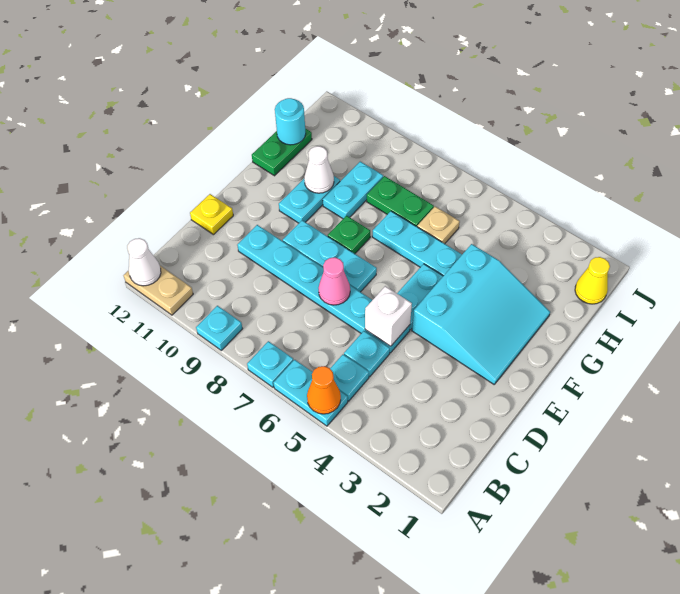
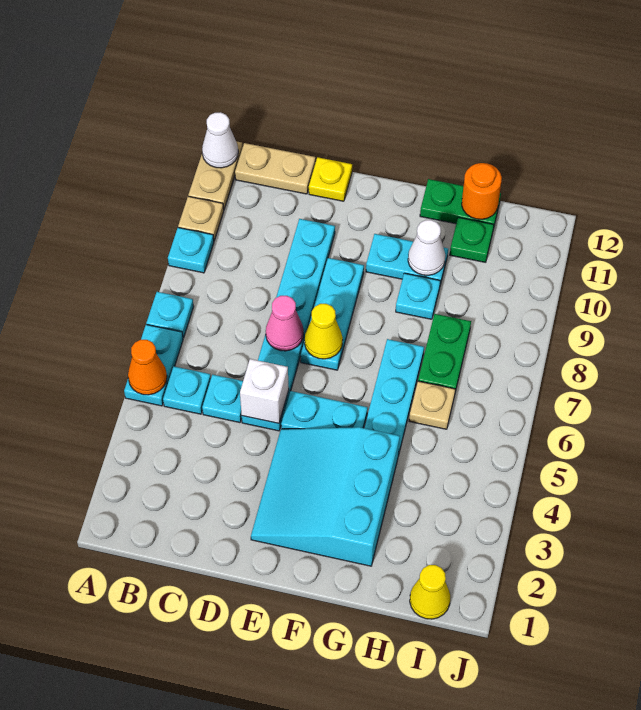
none -> tan plate A10 level 1
none -> tan plate B12:C12 level 1
cyan slope E2:G4 level 1 top 4 -> cyan slope E2:G4 level 1 top G
none -> yellow cone E7 level 2
green plate F8 level 1 -> green plate H11 level 1
cyan plate G9:H9 level 1 -> cyan plate G9 level 1
cyan round brick H12 level 2 -> orange round brick H12 level 2

